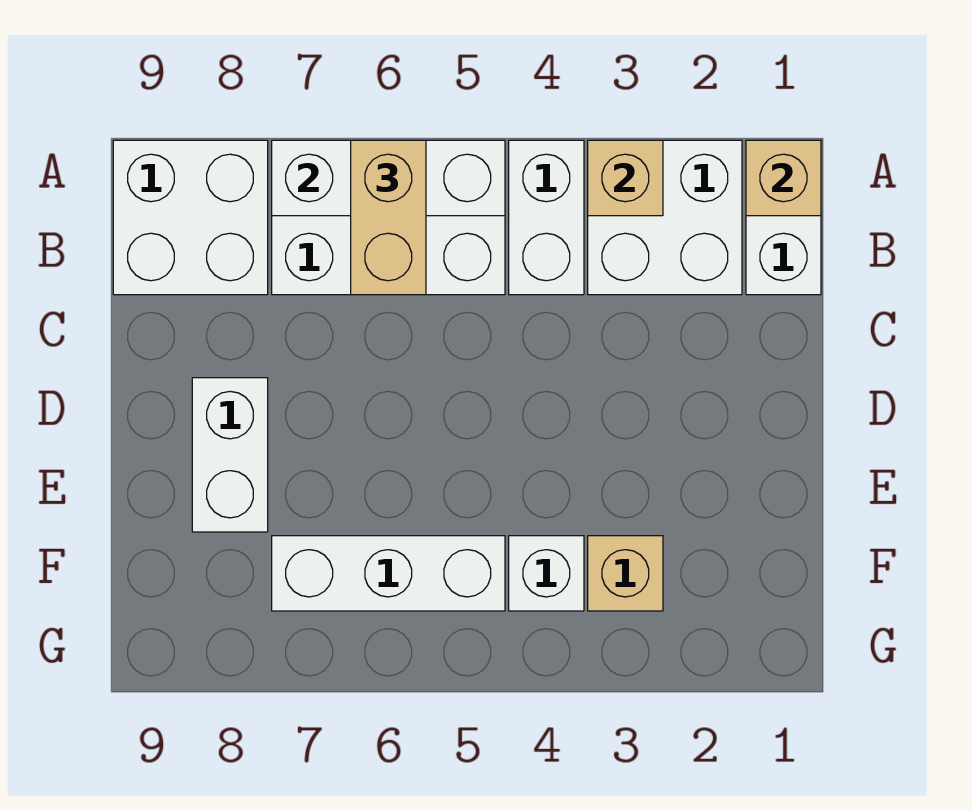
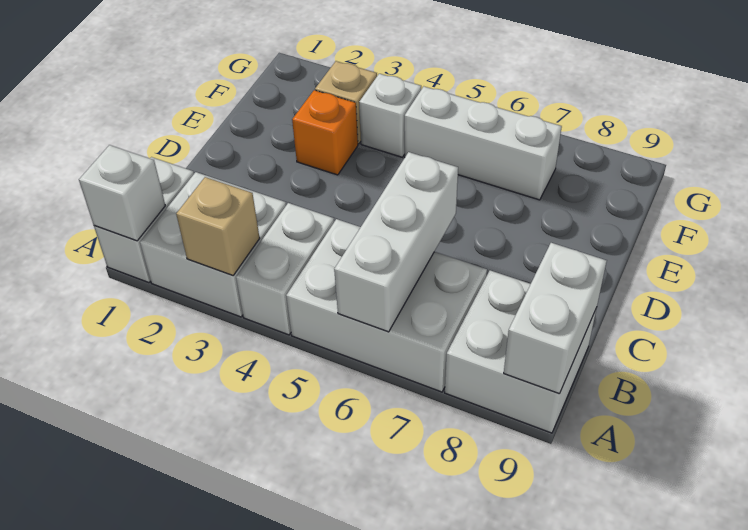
tan brick A1 level 2 -> white brick A1 level 2
white brick A5:A7 level 2 -> white brick A6:C6 level 2
tan brick A6:B6 level 3 -> none
white brick D8:E8 level 1 -> white brick A9:B9 level 2
none -> orange brick E3 level 1

